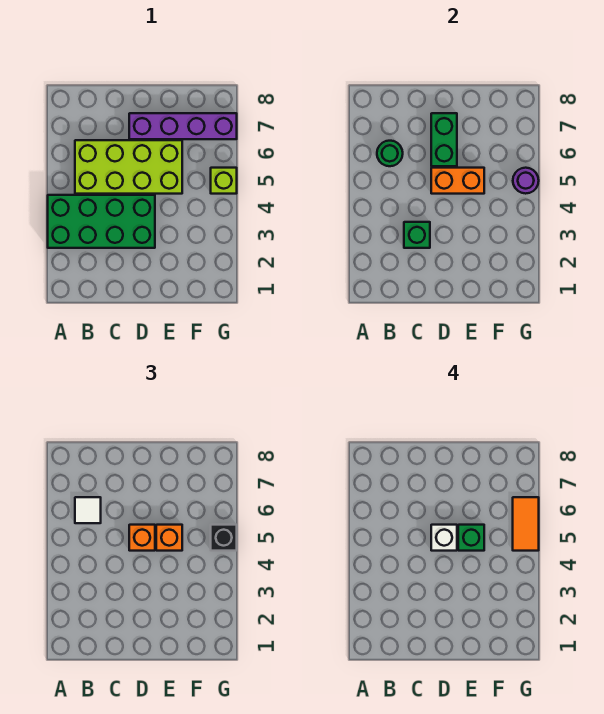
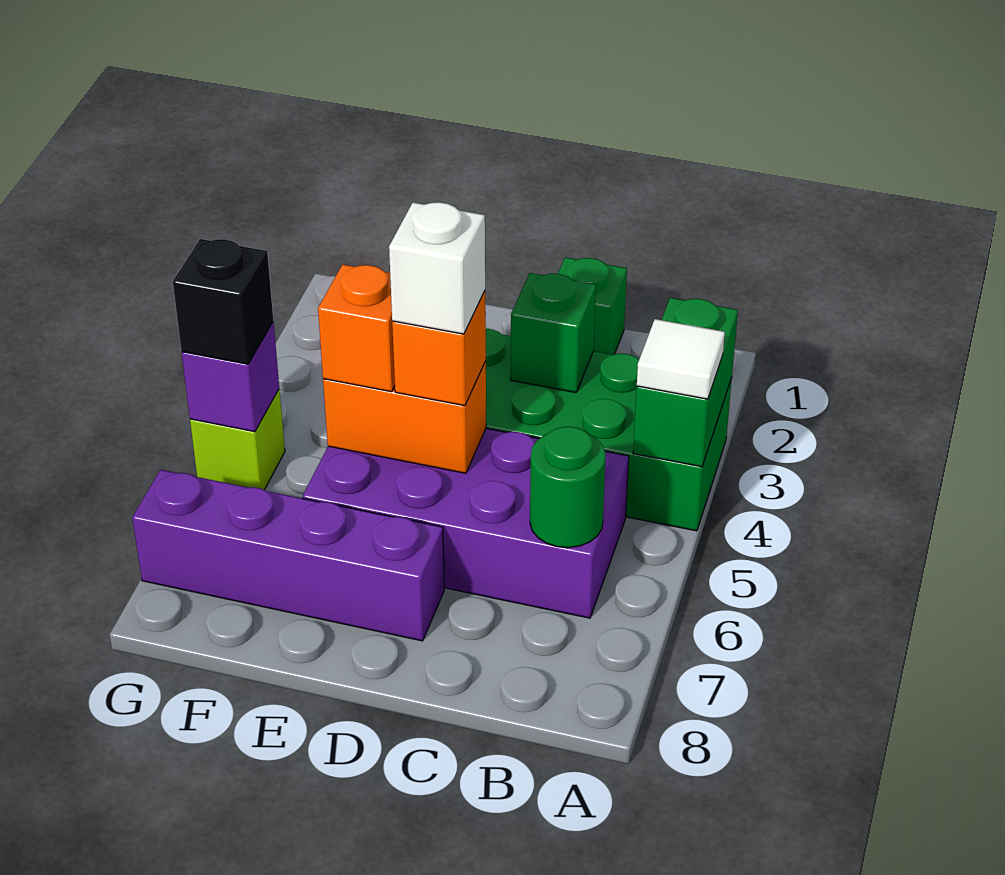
lime brick B5:E6 level 1 -> purple brick B5:E6 level 1
white tile B6 level 3 -> white tile A4 level 3
green brick D6:D7 level 2 -> green brick A3:A4 level 2
green brick E5 level 4 -> green brick C1 level 1
purple round brick G5 level 2 -> purple brick G5 level 2
orange tile G5:G6 level 4 -> none

